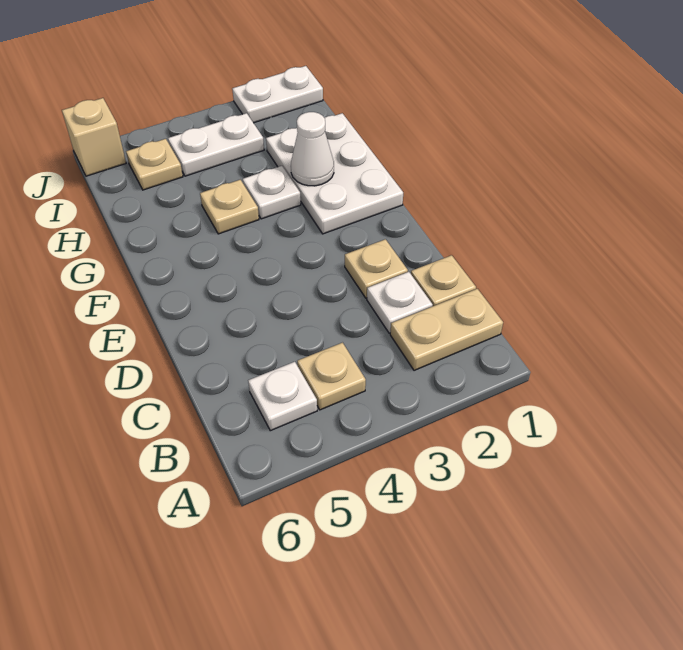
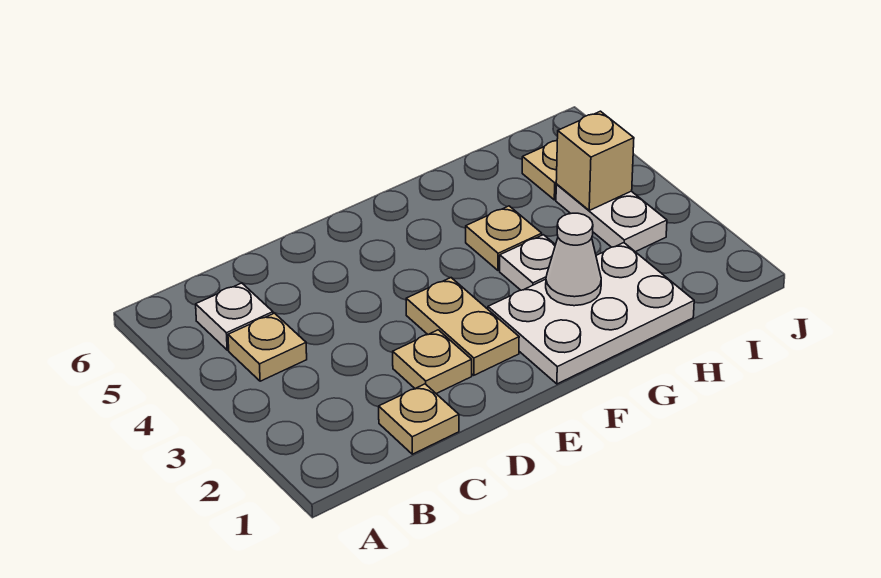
tan plate B1:B2 level 1 -> tan plate E2:E3 level 1
white plate C2 level 1 -> none
white plate J1:J2 level 1 -> none
tan brick J6 level 1 -> tan brick I4 level 2

